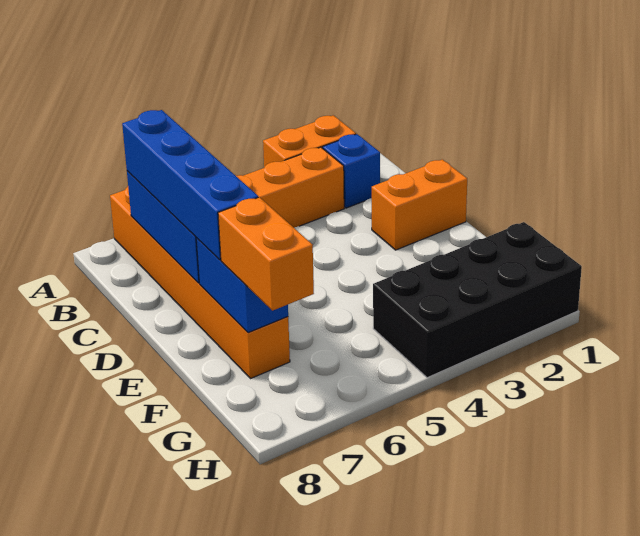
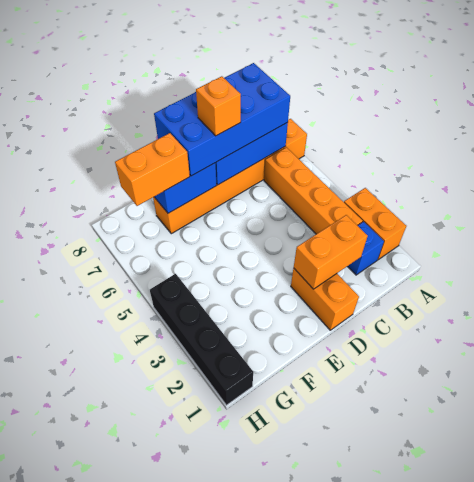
blue brick B7:E7 level 3 -> blue brick B7:E8 level 3
none -> orange brick C2:D2 level 2
none -> orange brick D7 level 4
black brick G1:H4 level 1 -> black brick H1:H4 level 1

